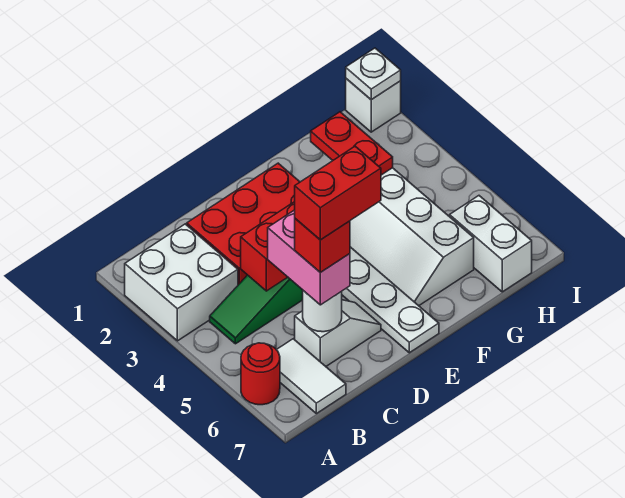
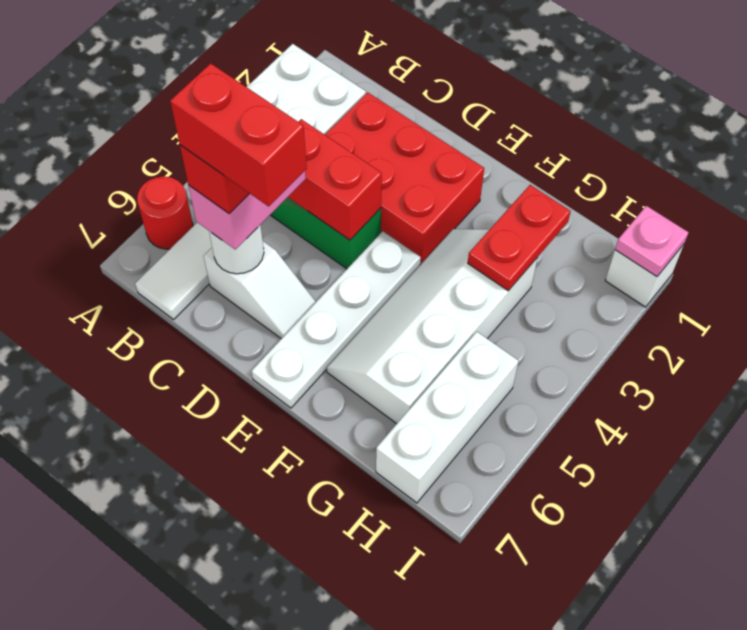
white brick H6:H7 level 1 -> white brick H5:H7 level 1
white plate I1 level 2 -> pink plate I1 level 2

